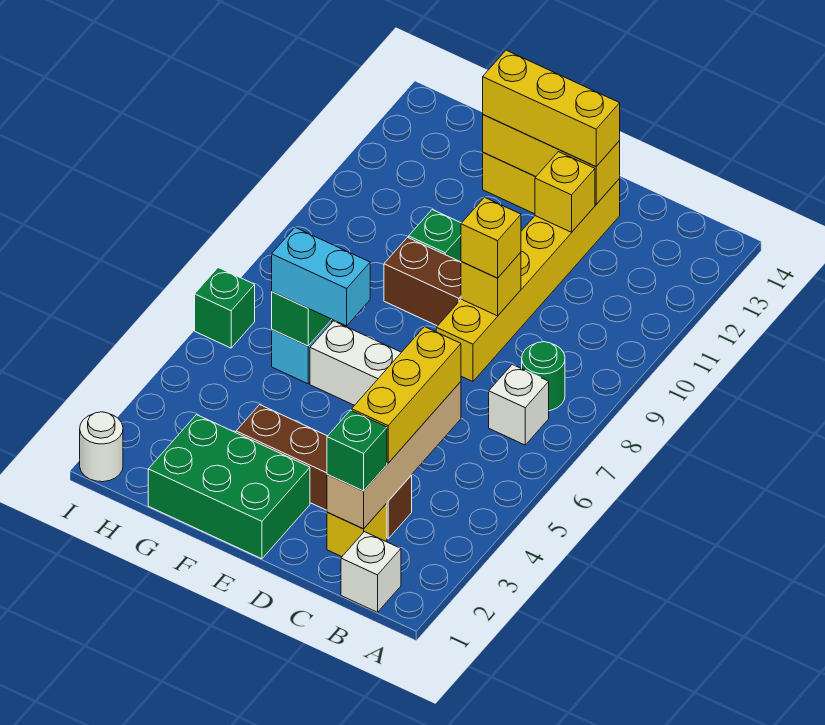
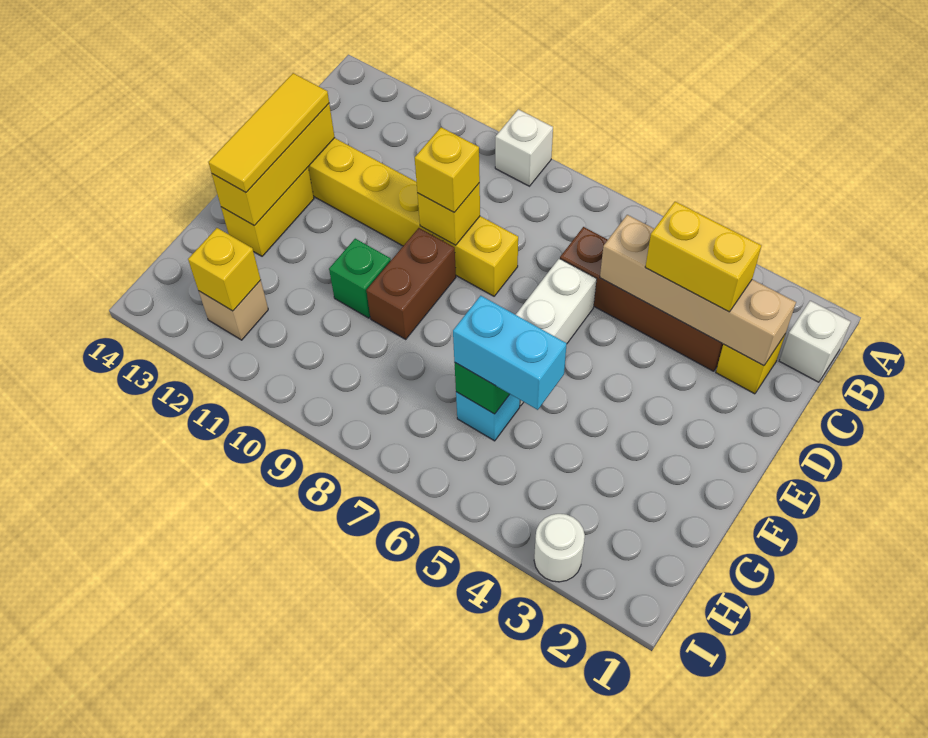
white brick B7 level 1 -> white brick A9 level 1
green round brick B8 level 1 -> none
green brick C2 level 3 -> none
brown brick C3:F3 level 1 -> brown brick C3:C6 level 1
yellow brick C3:C5 level 3 -> yellow brick C3:C4 level 3
yellow brick D12 level 2 -> yellow brick H12 level 2
yellow brick D13:F13 level 3 -> yellow tile D13:F13 level 3
green brick E1:G2 level 1 -> none
cyan brick F6:G6 level 3 -> cyan brick G5:G6 level 3
none -> tan brick H12 level 1
white round brick I1 level 1 -> white round brick I3 level 1
green brick I6 level 1 -> none

